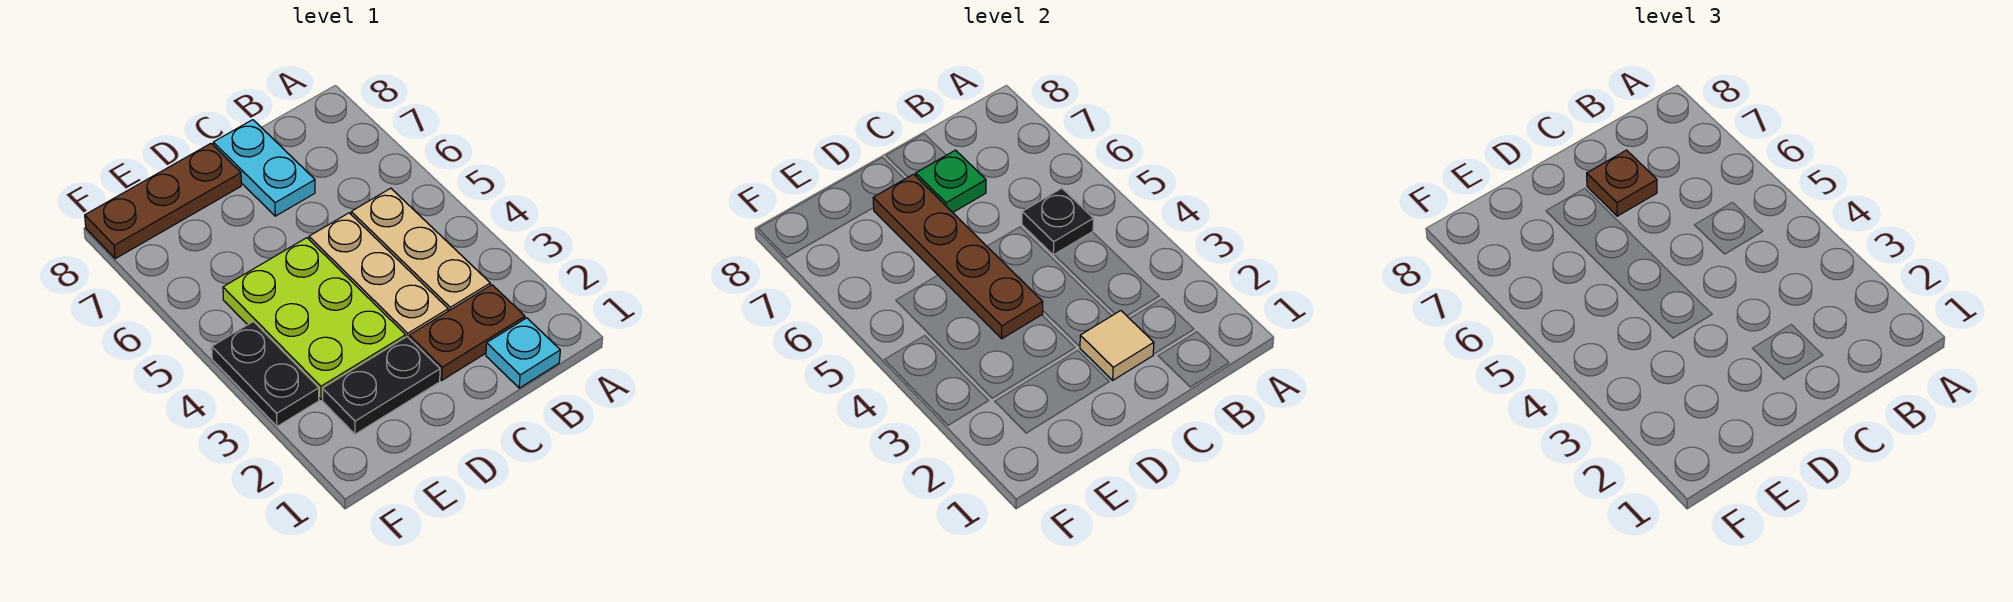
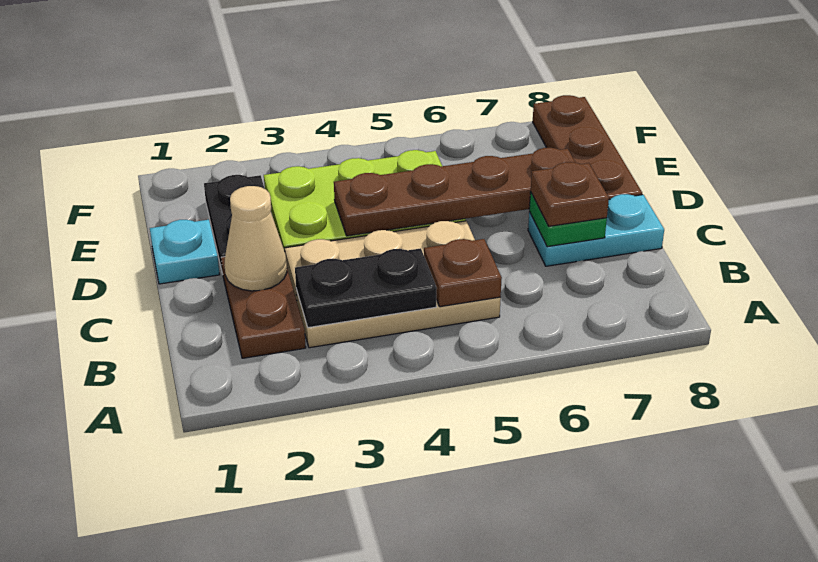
cyan plate B1 level 1 -> cyan plate D1 level 1
black plate B5 level 2 -> brown plate B5 level 2
tan tile C2 level 2 -> tan cone C2 level 2
black plate F3:F4 level 1 -> black plate B3:B4 level 2

